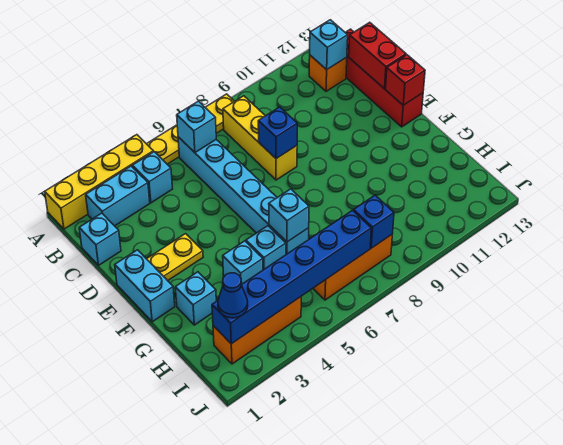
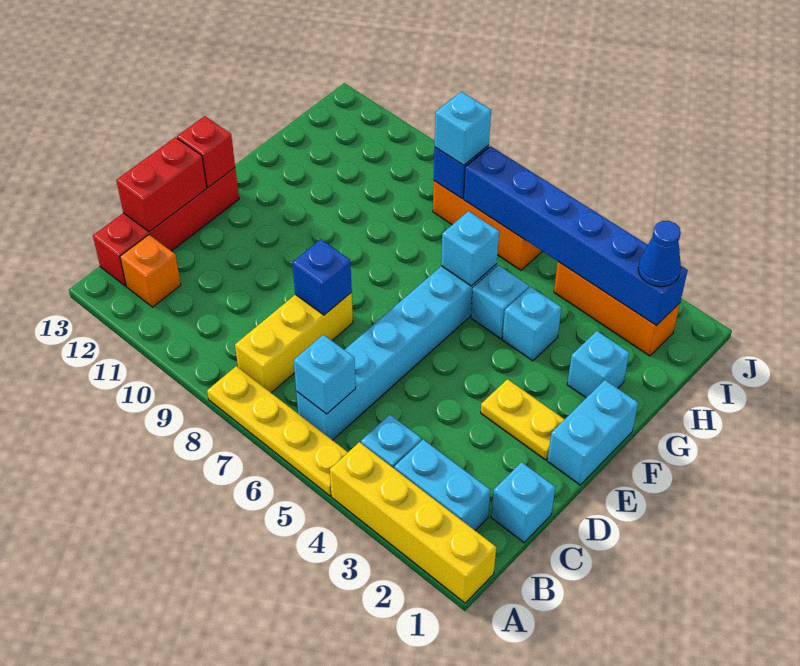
cyan brick B12 level 2 -> cyan brick I8 level 3

